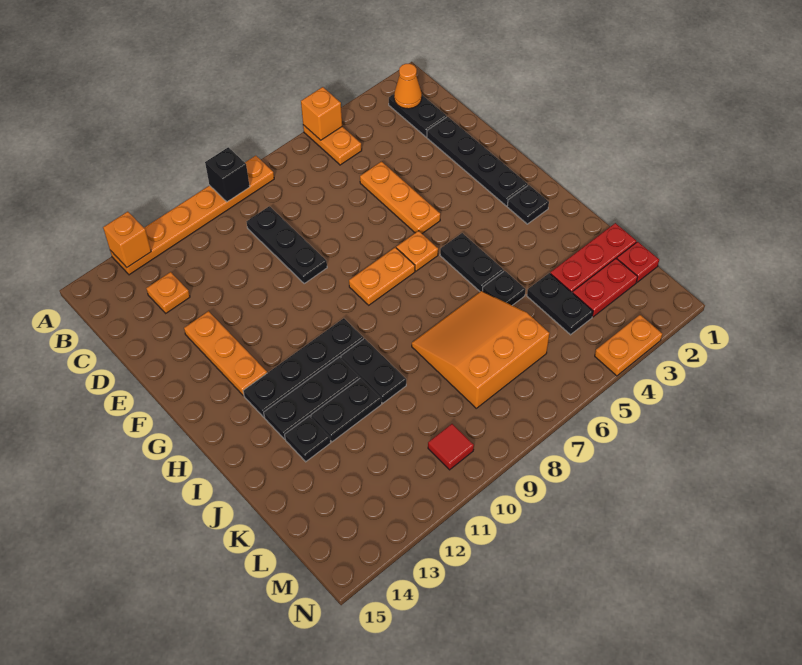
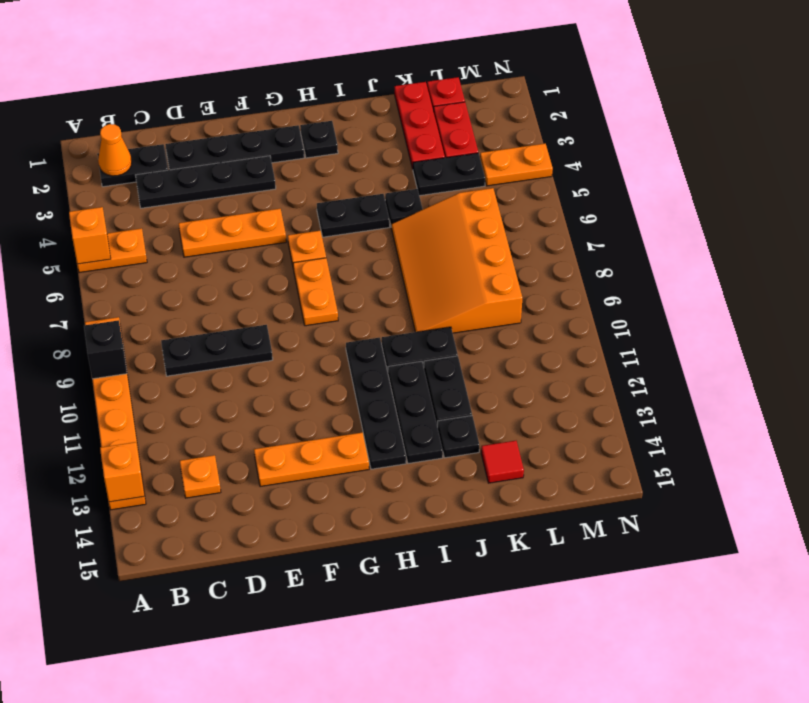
none -> black plate C3:F3 level 1
orange slope J6:L8 level 1 top L -> orange slope J6:L9 level 1 top L
red tile M10 level 1 -> red tile K14 level 1
orange plate N3:N4 level 1 -> orange plate M4:N4 level 1

